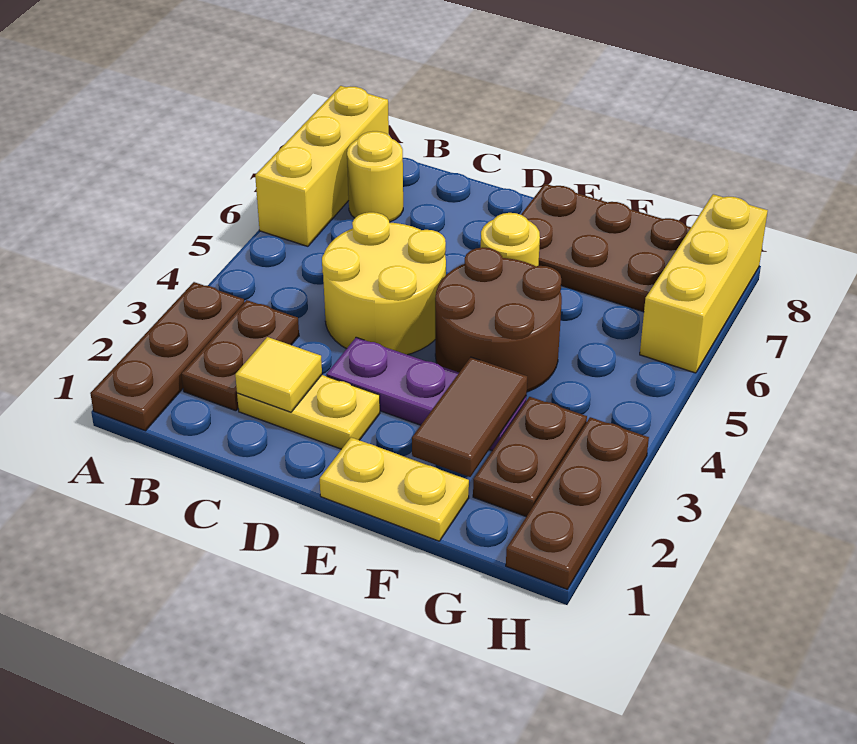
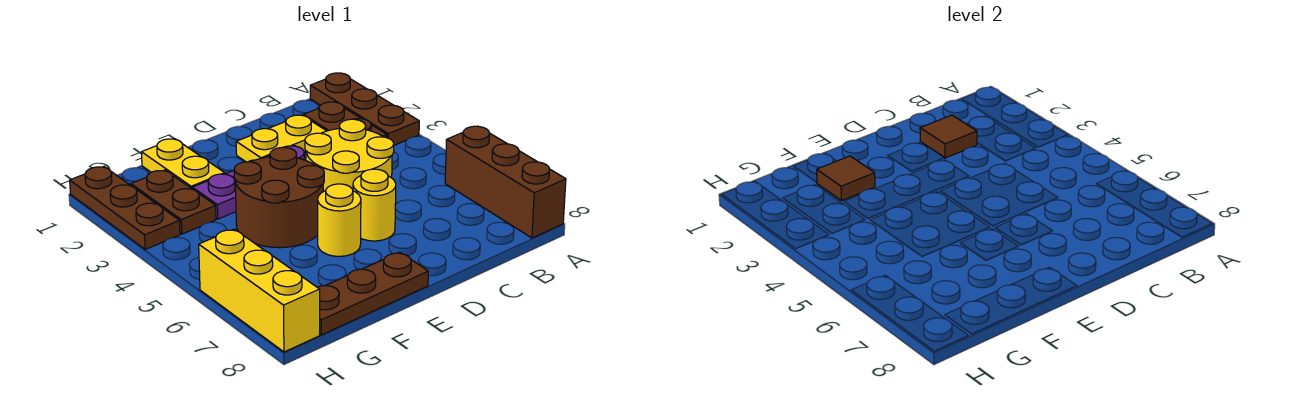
yellow brick A6:A8 level 1 -> brown brick A6:A8 level 1
yellow round brick B7 level 1 -> yellow round brick D6 level 1
yellow tile C2 level 2 -> brown tile C2 level 2
yellow plate E1:F1 level 1 -> yellow plate F1:F2 level 1
brown plate E7:G8 level 1 -> brown plate E8:G8 level 1
brown tile F2:F3 level 2 -> brown tile F2 level 2

